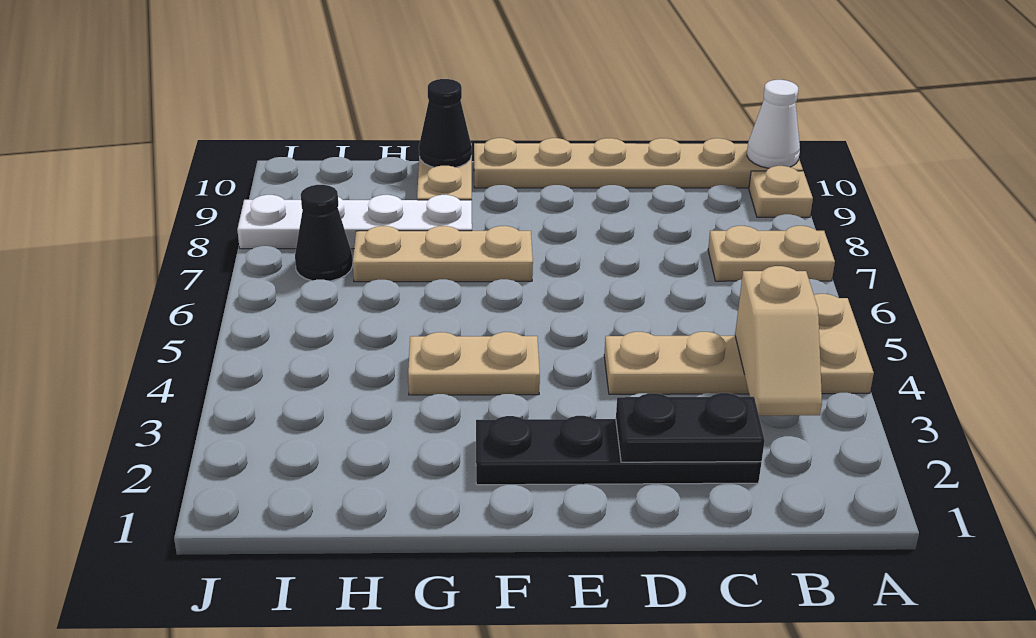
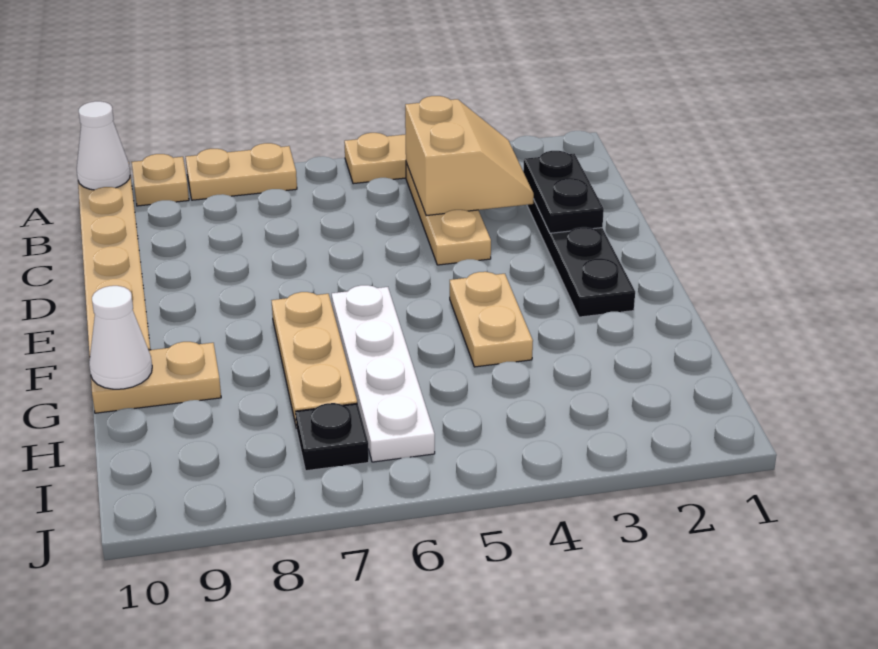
tan plate A7:B7 level 1 -> tan plate A7:A8 level 1
tan slope B3:B4 level 2 top 4 -> tan slope B3:C4 level 2 top 4
white plate G8:J8 level 1 -> white plate F6:I6 level 1
black cone G10 level 2 -> white cone G10 level 2
black cone I7 level 1 -> black plate I7 level 1

